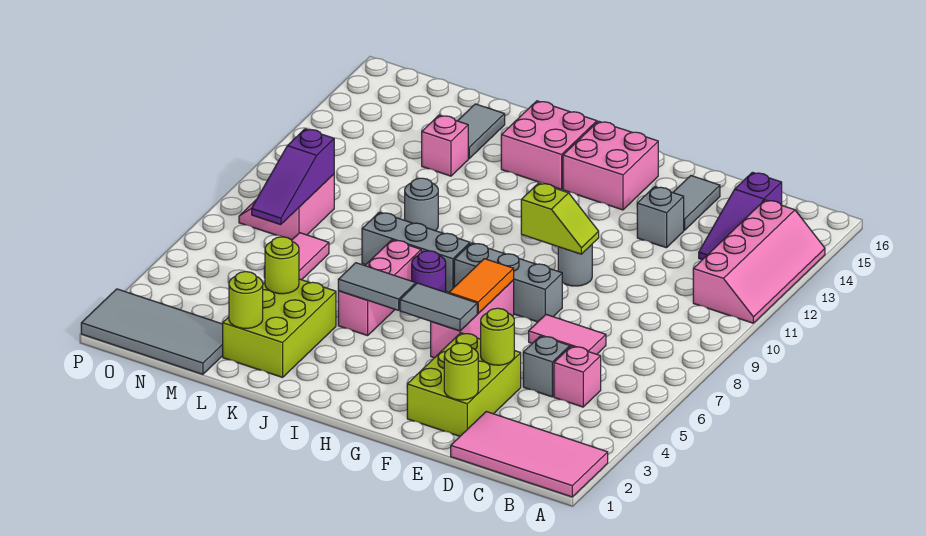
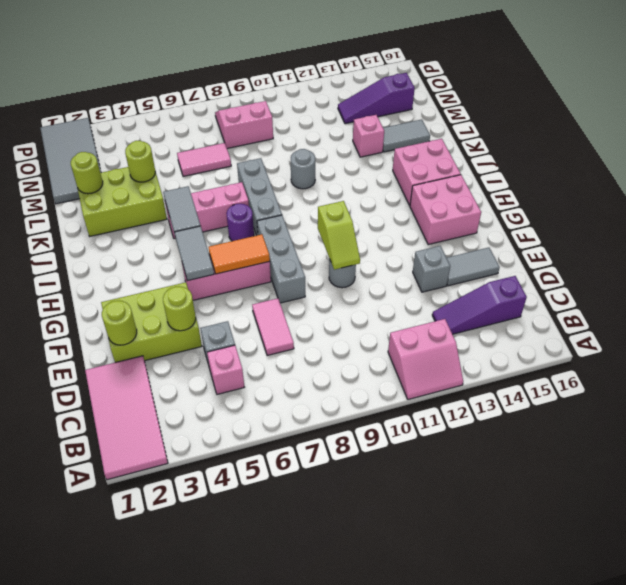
pink slope A11:B14 level 1 top B -> pink slope A11:B12 level 1 top B
purple slope N7:N9 level 2 top 9 -> purple slope N13:N15 level 1 top 15

